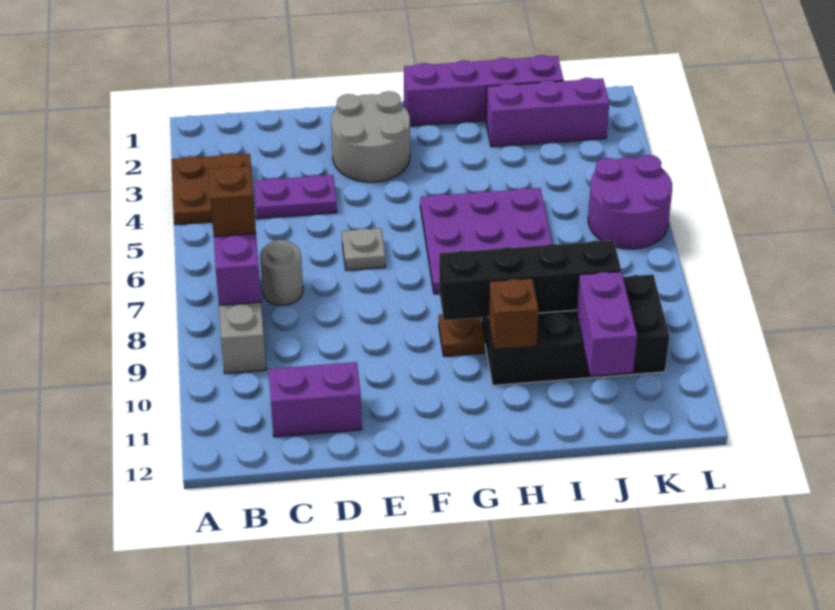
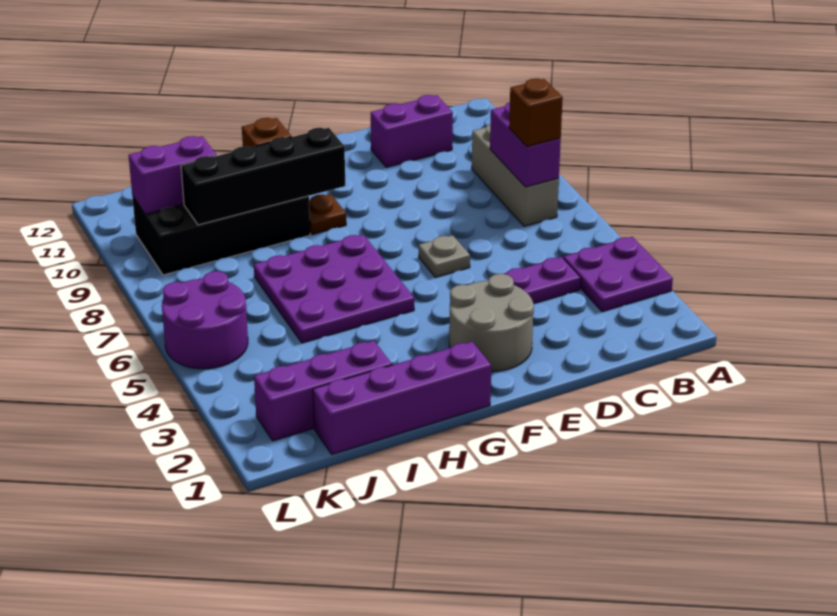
brown plate A3:B4 level 1 -> purple plate A3:B4 level 1
grey round brick C7 level 1 -> none
purple brick J10:J11 level 2 -> purple brick J10:K10 level 2

